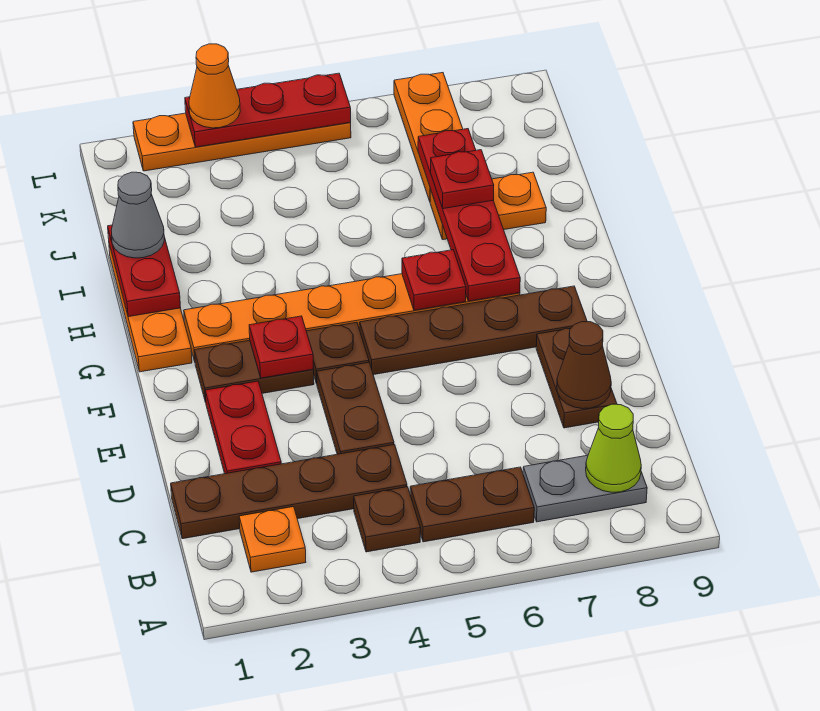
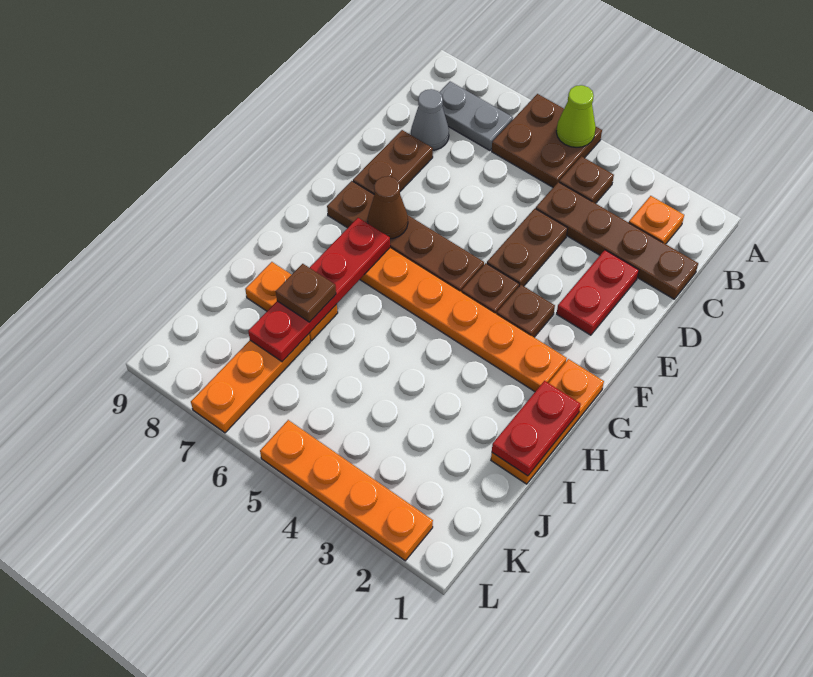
brown plate B5:B6 level 1 -> brown plate A5:B6 level 1
lime cone B8 level 2 -> lime cone A5 level 2
brown cone D8 level 2 -> brown cone F7 level 2
brown plate F2:F3 level 1 -> brown plate F3 level 1
red plate F3 level 2 -> none
red plate G6 level 2 -> none
grey cone I1 level 3 -> grey cone C8 level 1
red plate I7 level 3 -> brown plate I7 level 3
red plate L3:L5 level 2 -> none
orange cone L3 level 3 -> none

